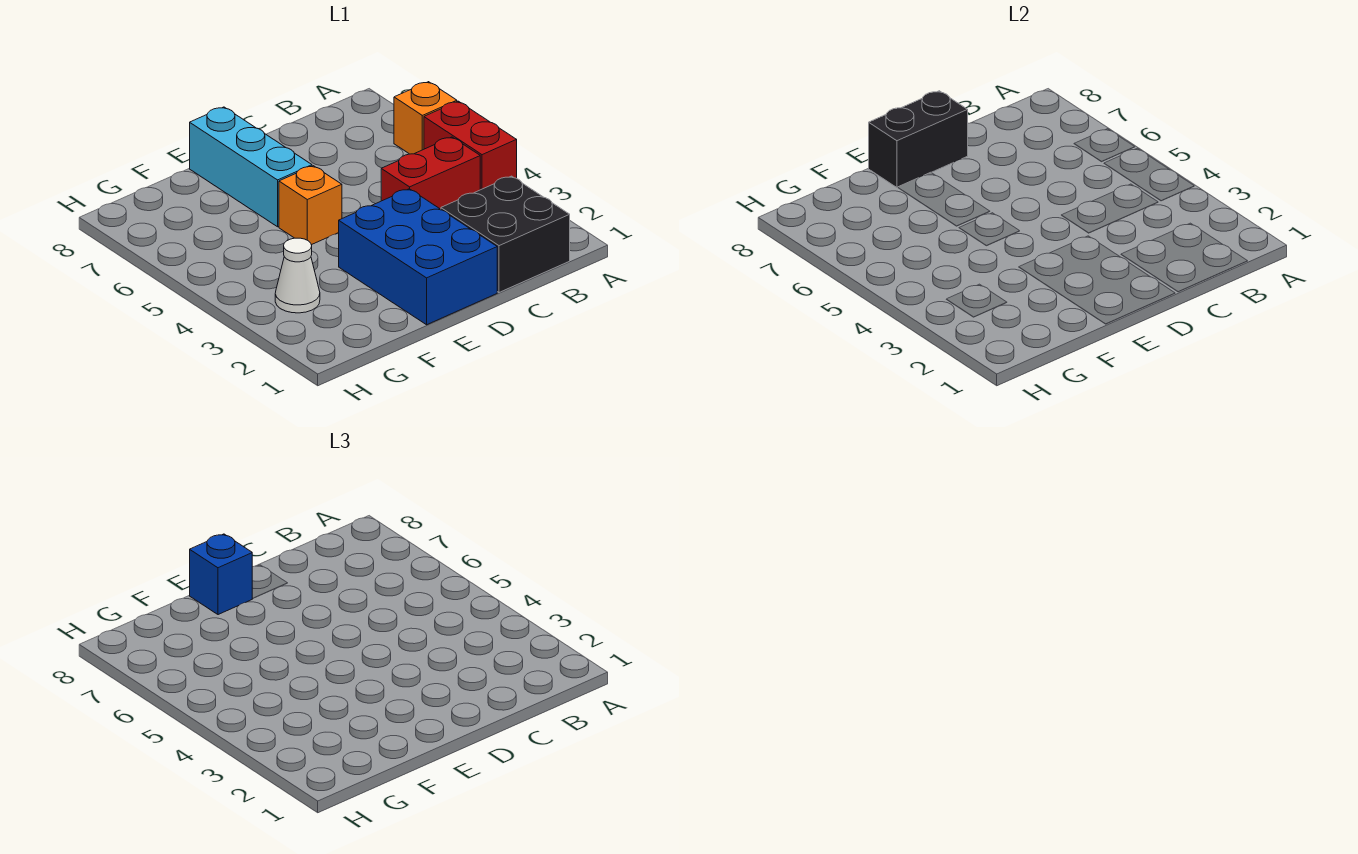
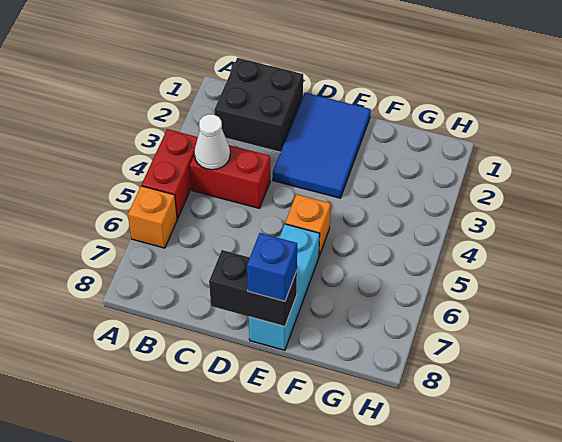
blue brick D1:E3 level 1 -> blue tile D1:E3 level 1
white cone G3 level 1 -> white cone B4 level 2

